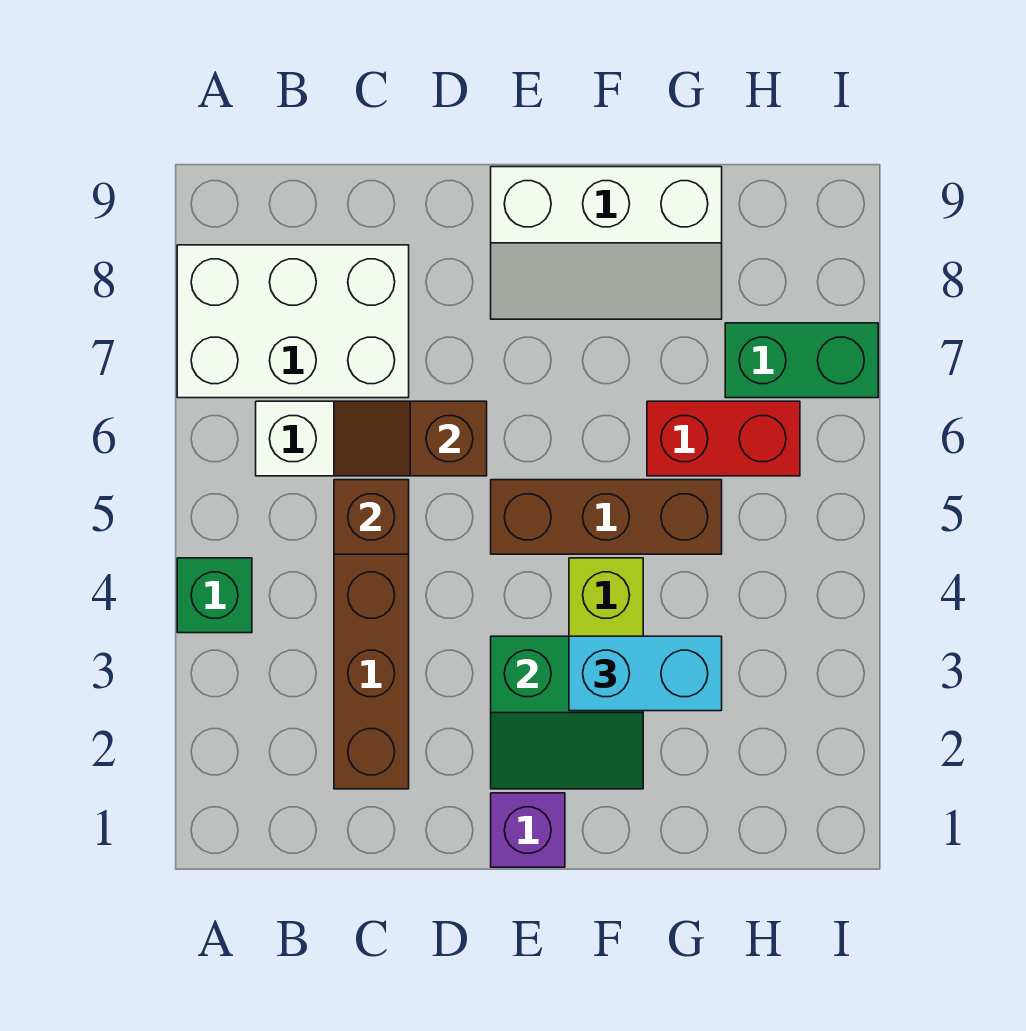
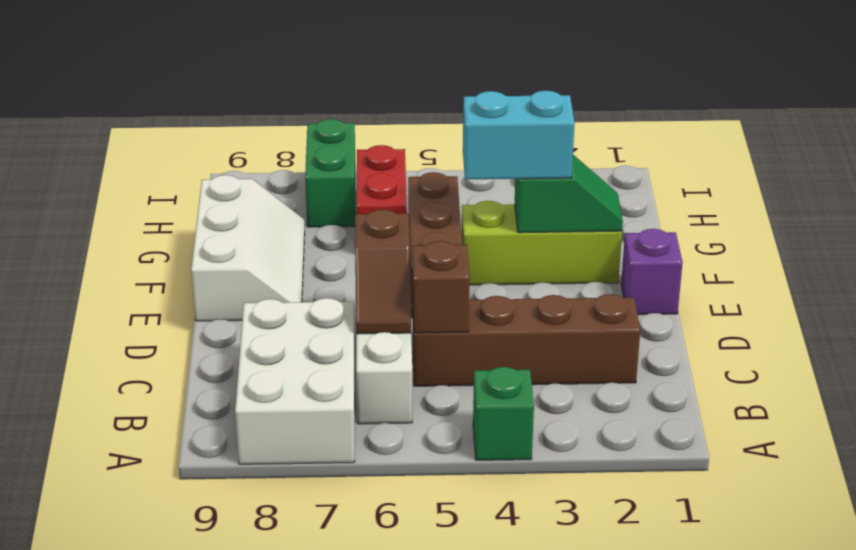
green slope E2:F3 level 2 top 3 -> green slope F2:F3 level 2 top 3
cyan brick F3:G3 level 3 -> cyan brick F3:F4 level 3

